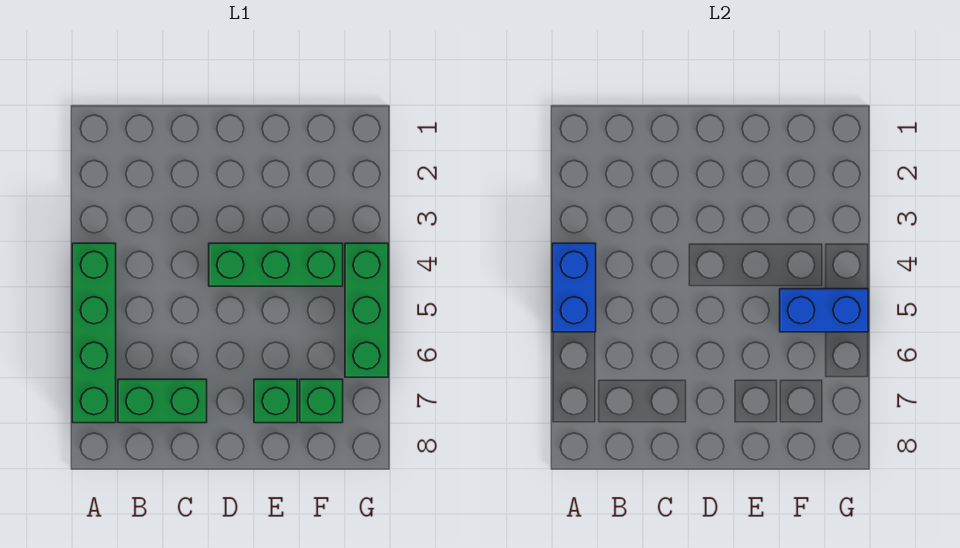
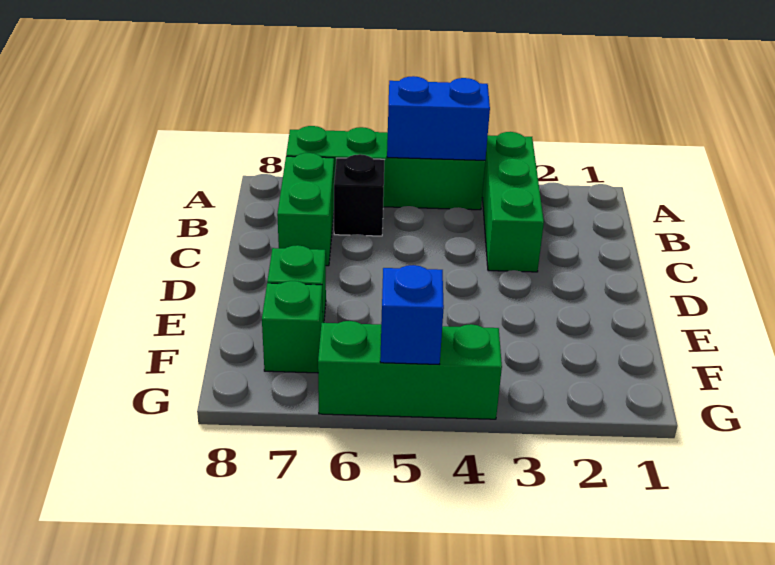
none -> black brick B6 level 1
green brick D4:F4 level 1 -> green brick A3:C3 level 1
blue brick F5:G5 level 2 -> blue brick G5 level 2

